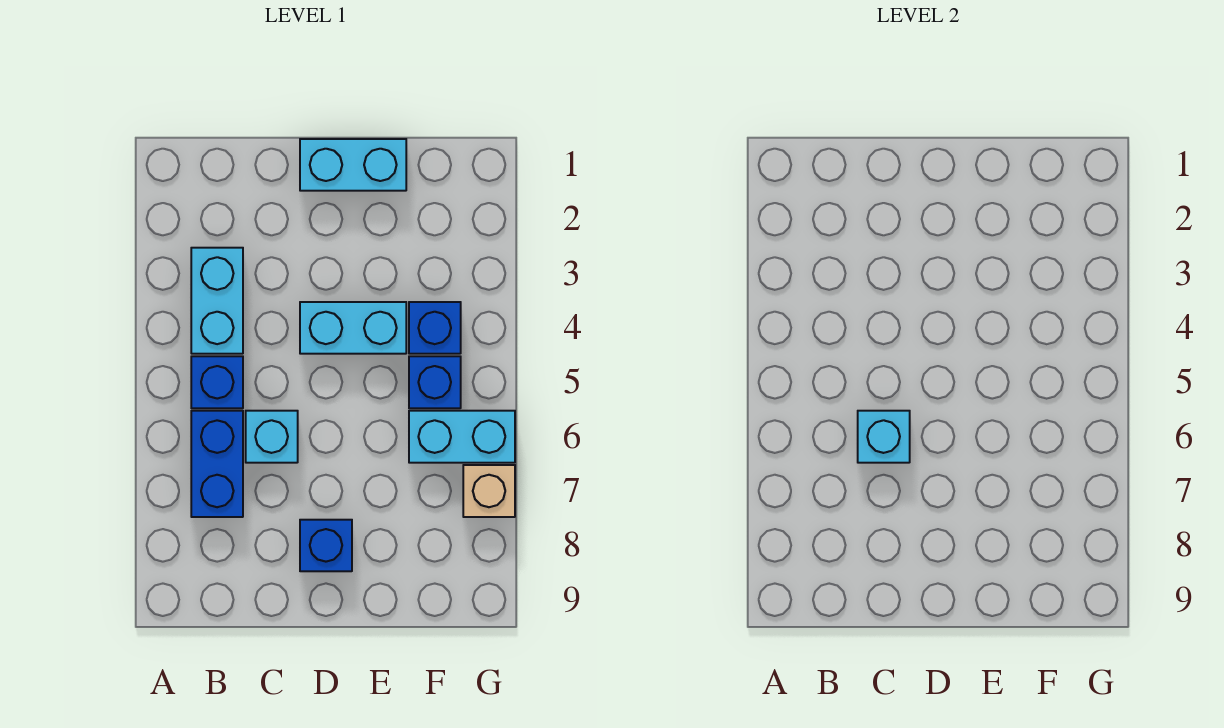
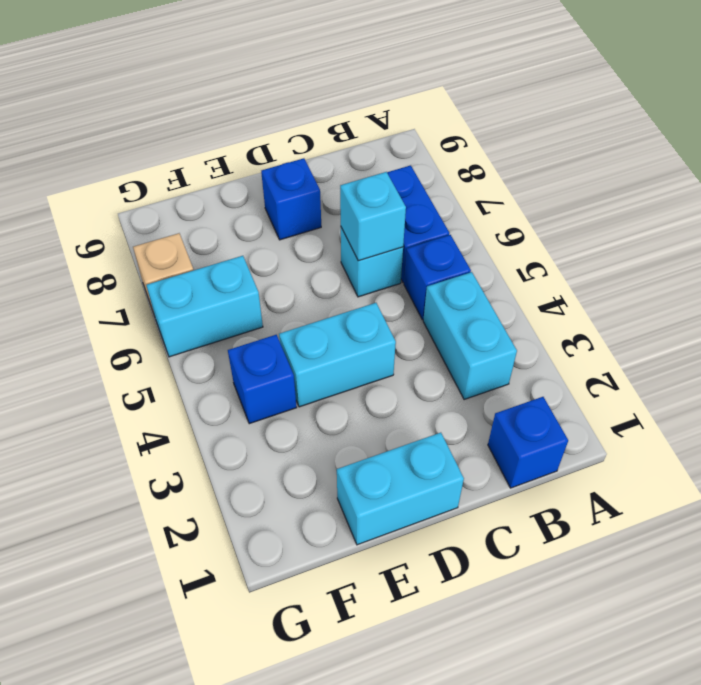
blue brick F5 level 1 -> blue brick B1 level 1

